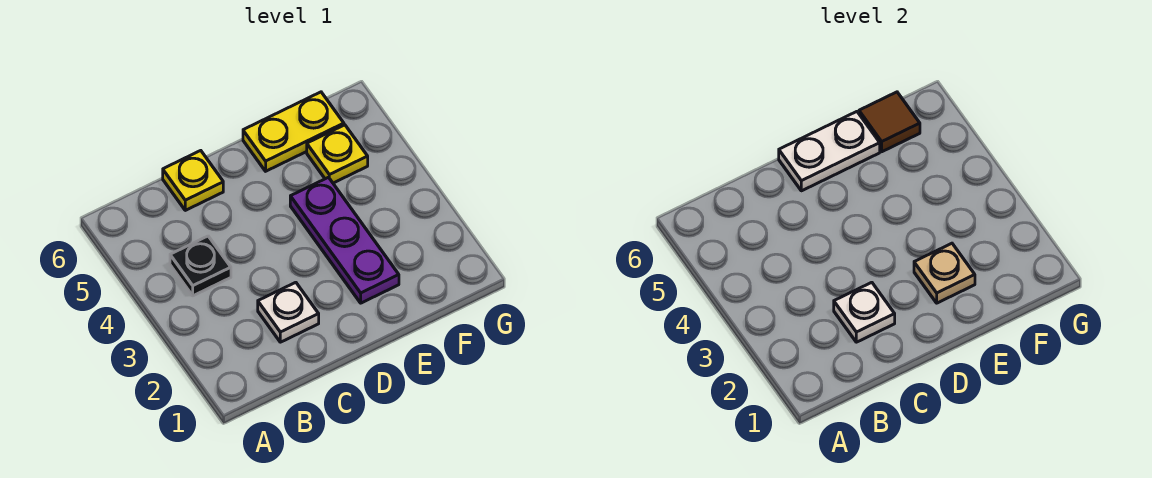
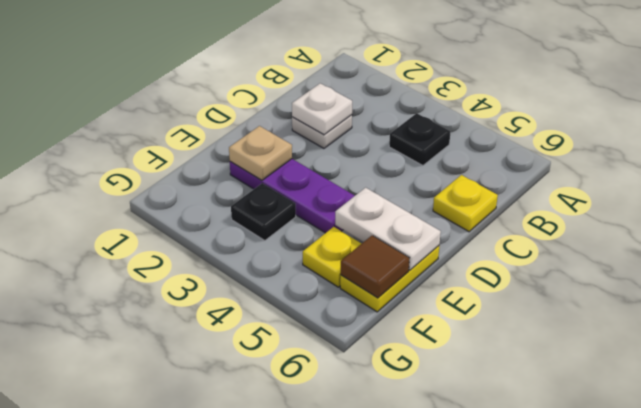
white plate D6:E6 level 2 -> white plate E5:E6 level 2
none -> black plate F3 level 1

